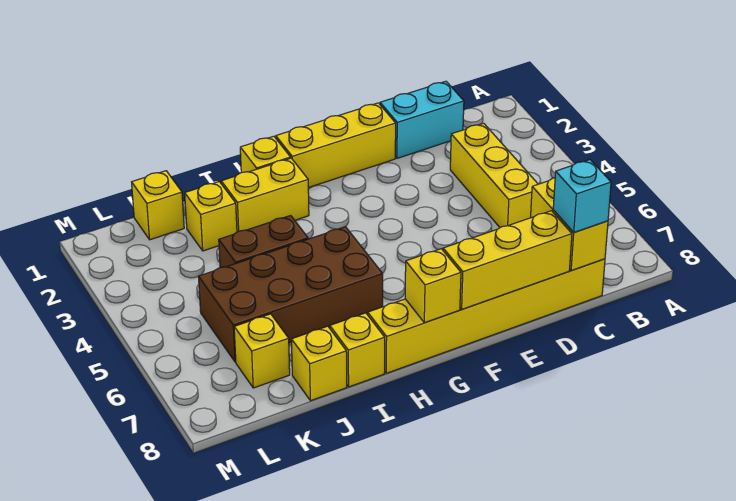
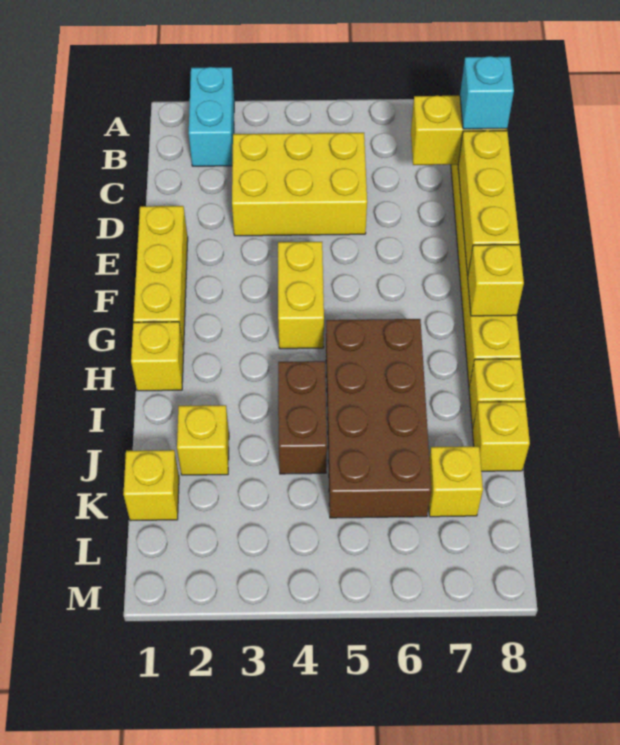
cyan brick C1:D1 level 1 -> cyan brick A2:B2 level 1
yellow brick C3:C5 level 1 -> yellow brick C3:D5 level 1
yellow brick H2:I2 level 1 -> yellow brick F4:G4 level 1

